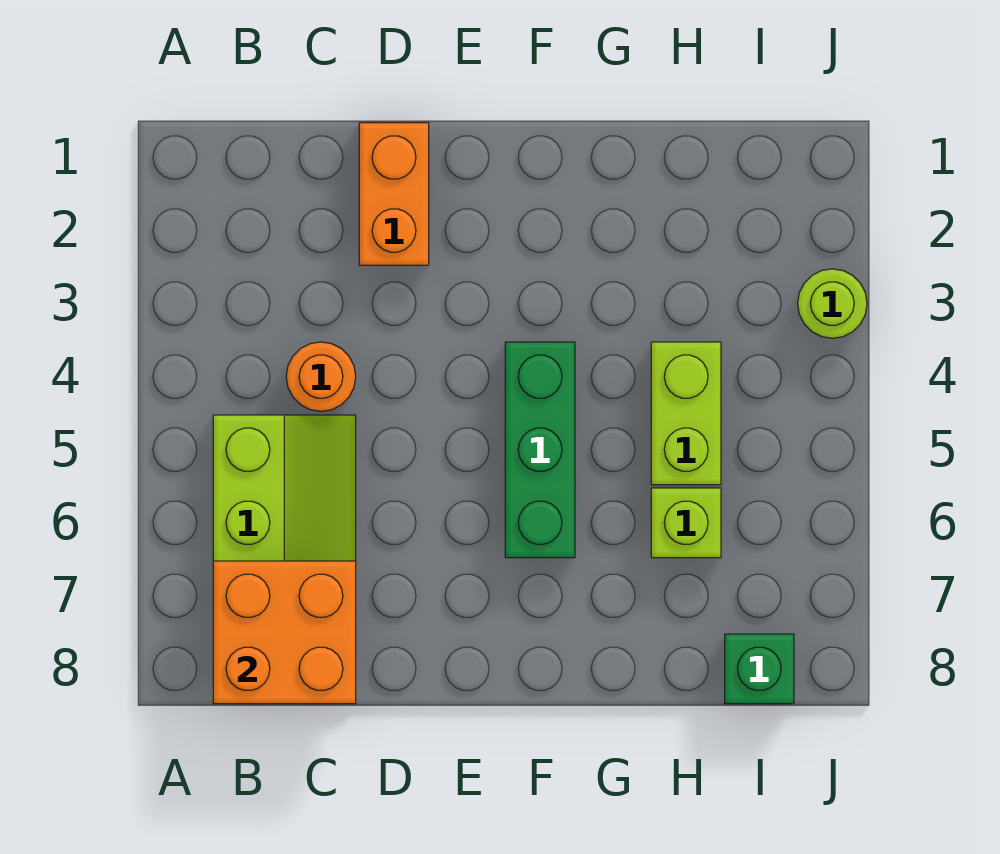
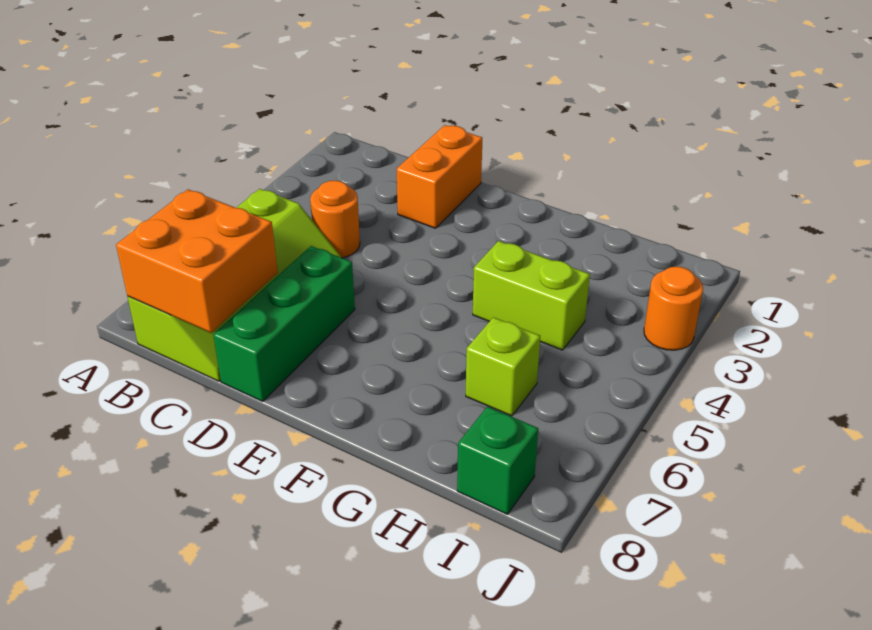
green brick F4:F6 level 1 -> green brick D6:D8 level 1
lime brick H4:H5 level 1 -> lime brick G4:H4 level 1
lime round brick J3 level 1 -> orange round brick J3 level 1

